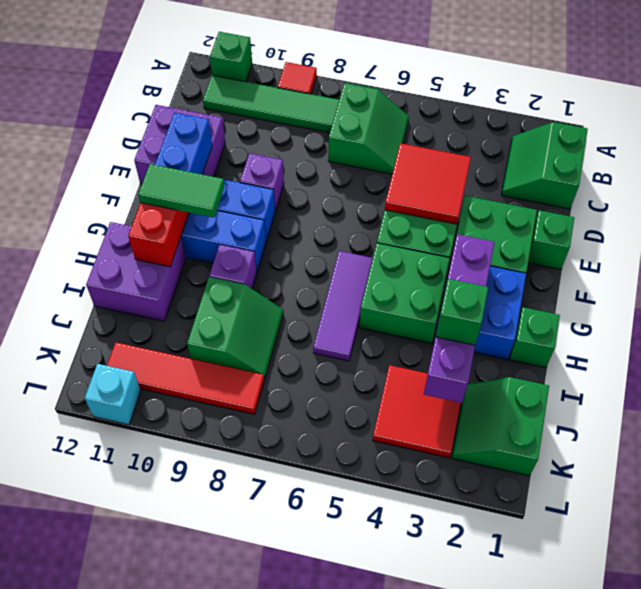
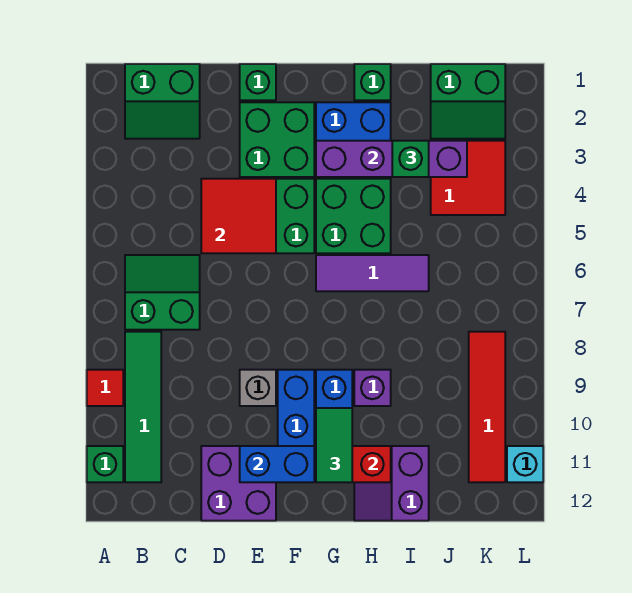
purple brick E9 level 1 -> grey brick E9 level 1
purple brick H11:I12 level 1 -> purple slope H11:I12 level 1 top I
green slope I8:J9 level 1 top 9 -> none

